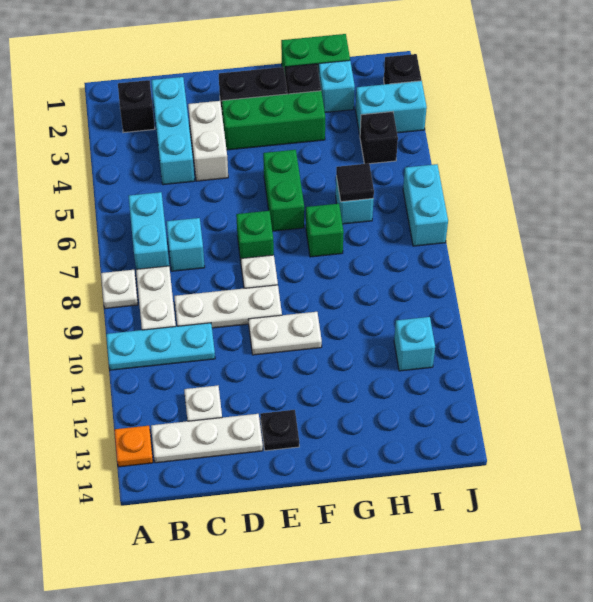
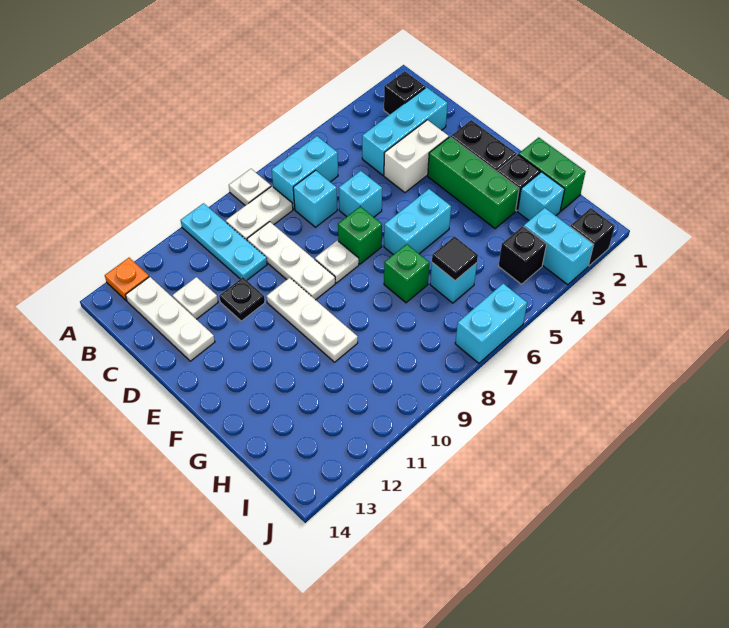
white plate E10:F10 level 1 -> white plate E10:G10 level 1
black plate E13 level 1 -> black plate D11 level 1
green brick F5:F6 level 1 -> cyan brick F5:F6 level 1
cyan brick I11 level 1 -> cyan brick D6 level 1

